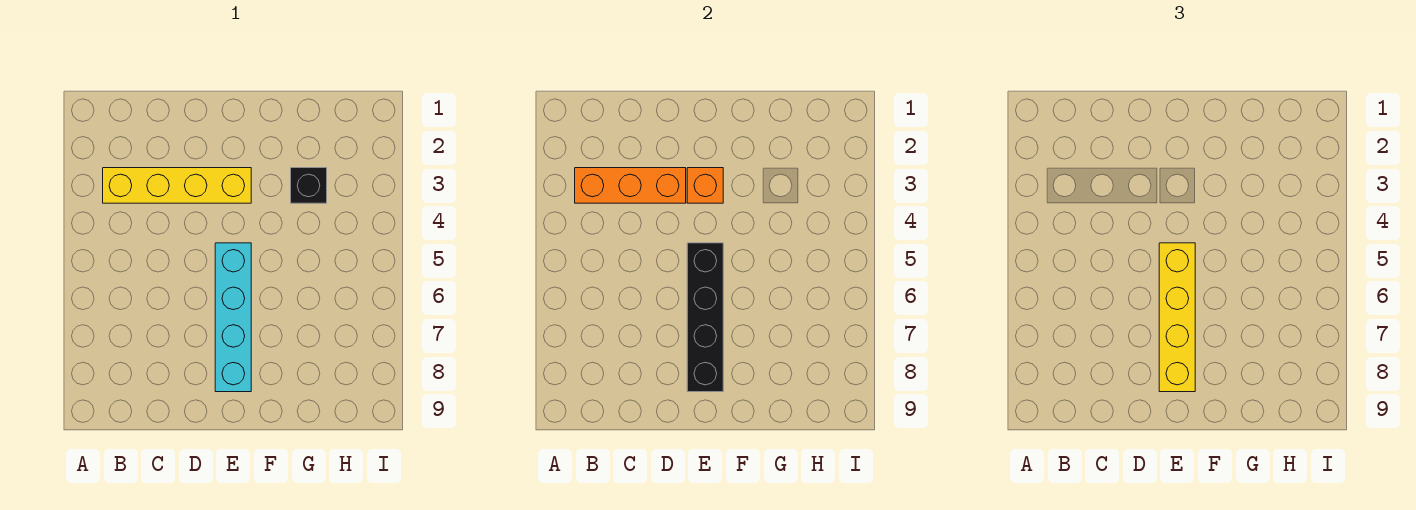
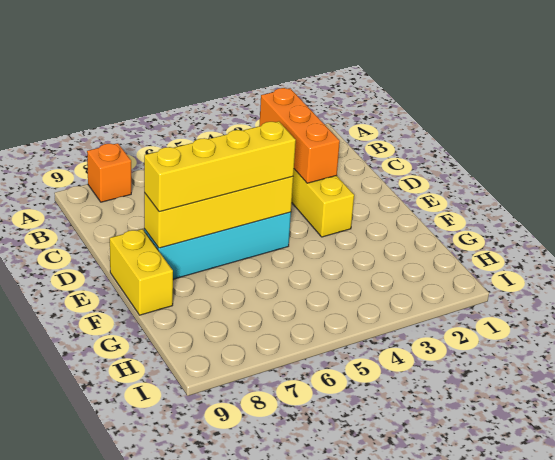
orange brick E3 level 2 -> orange brick A8 level 1
black brick E5:E8 level 2 -> yellow brick E5:E8 level 2
none -> yellow brick E9:F9 level 1
black brick G3 level 1 -> none

